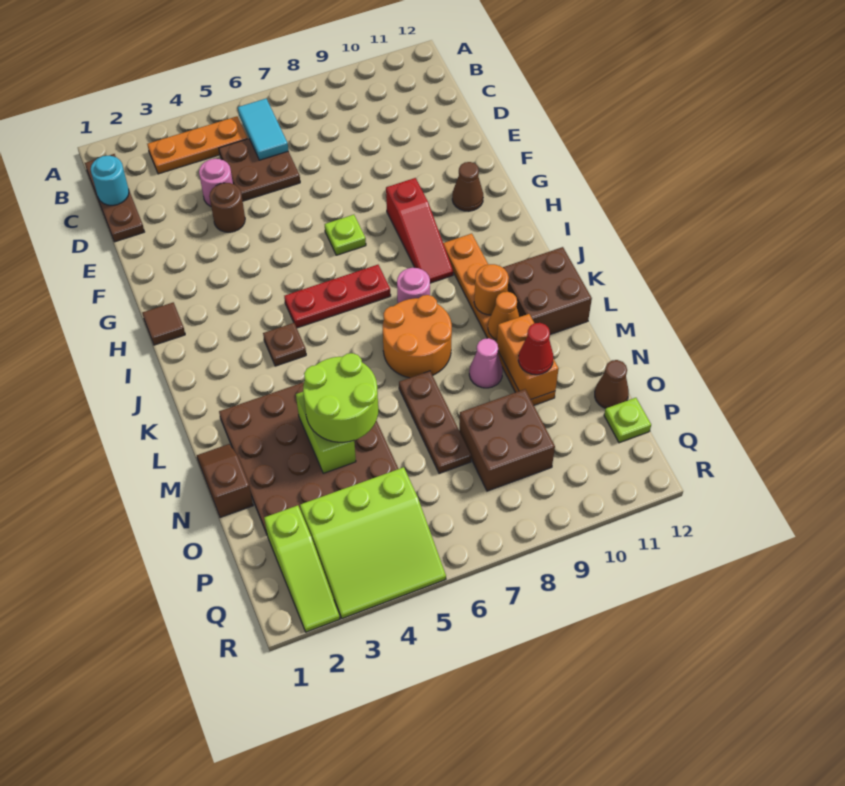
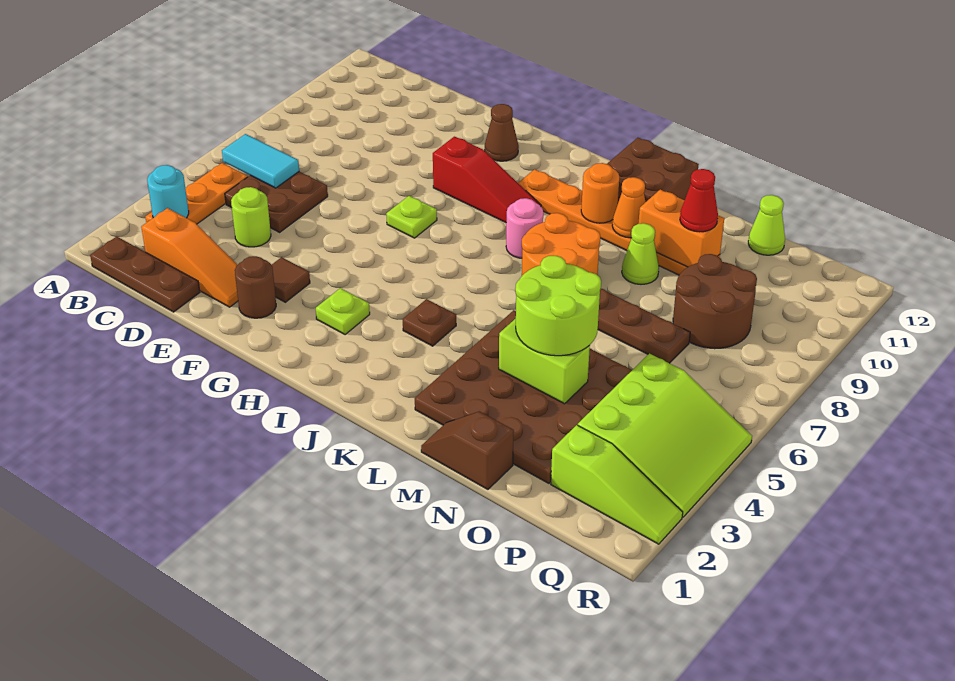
cyan round brick C1 level 2 -> cyan round brick B3 level 2
none -> orange slope C2:E2 level 1 top C
pink round brick D4 level 1 -> lime round brick D4 level 1
brown round brick E4 level 1 -> brown round brick F2 level 1
brown tile H1 level 1 -> brown tile F3 level 1
red plate I5:I7 level 1 -> none
pink cone M9 level 1 -> lime cone M9 level 1
brown brick O8:P9 level 1 -> brown round brick O8:P9 level 1
brown cone O12 level 1 -> lime cone O12 level 1
lime plate P12 level 1 -> lime plate H3 level 1

